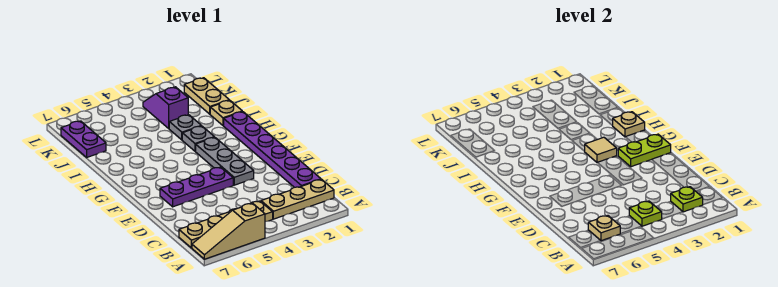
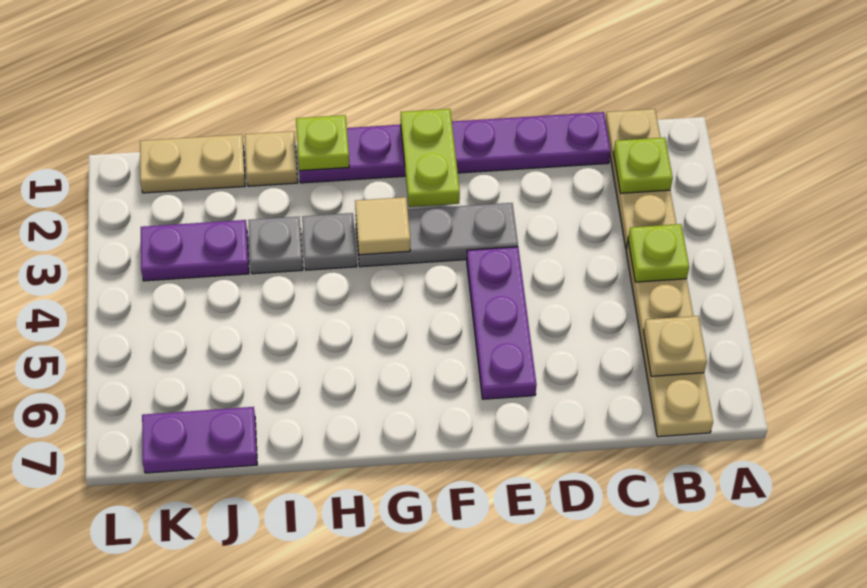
tan slope A5:A7 level 1 top 5 -> none
tan plate H1 level 2 -> lime plate H1 level 2
purple slope J3:K3 level 1 top J -> purple plate J3:K3 level 1

